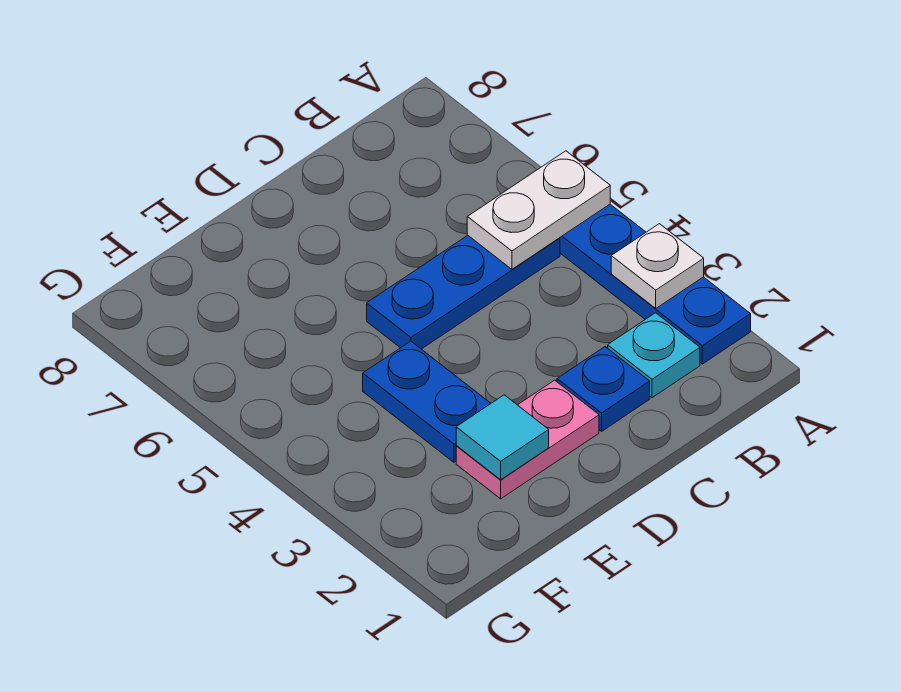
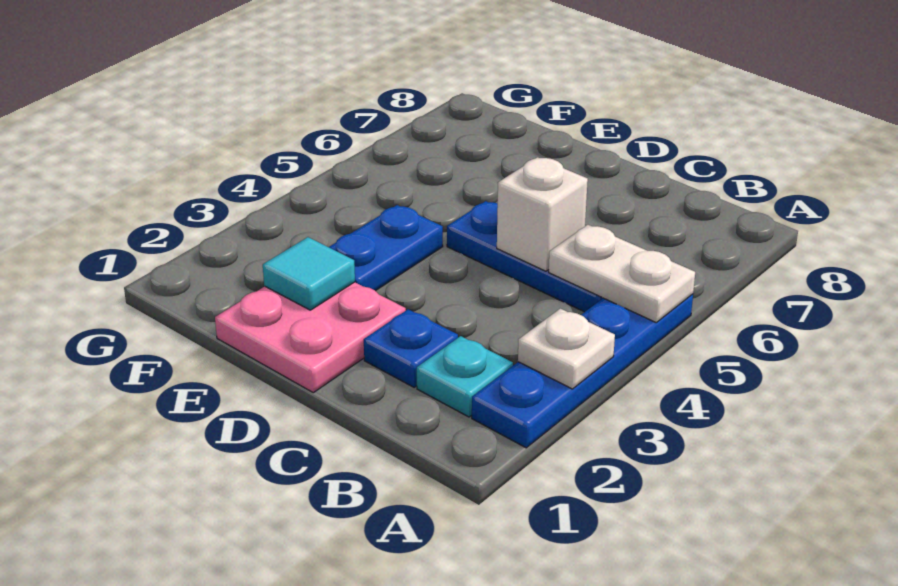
none -> white brick C5 level 2
pink plate D2:E2 level 1 -> pink plate D1:E2 level 1

